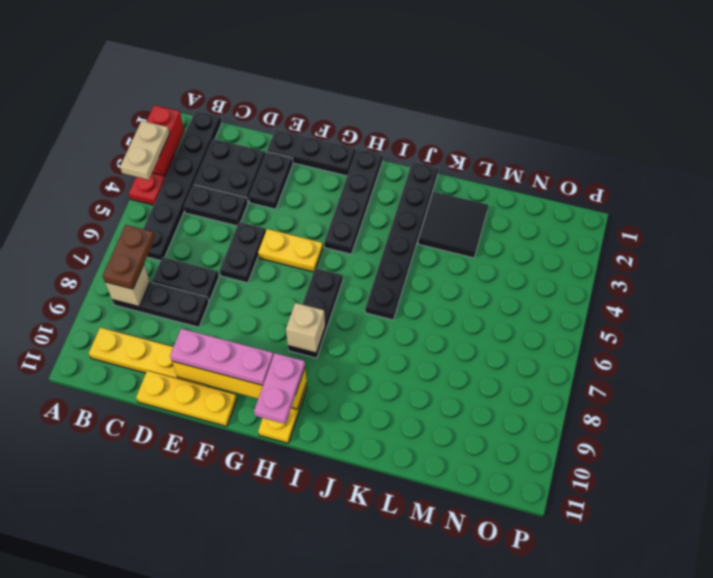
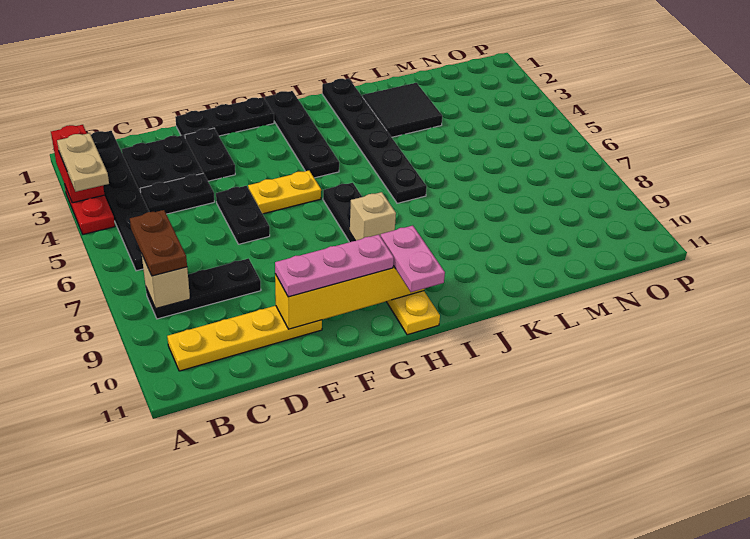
black plate C7:D7 level 1 -> none
yellow plate D11:F11 level 1 -> none

